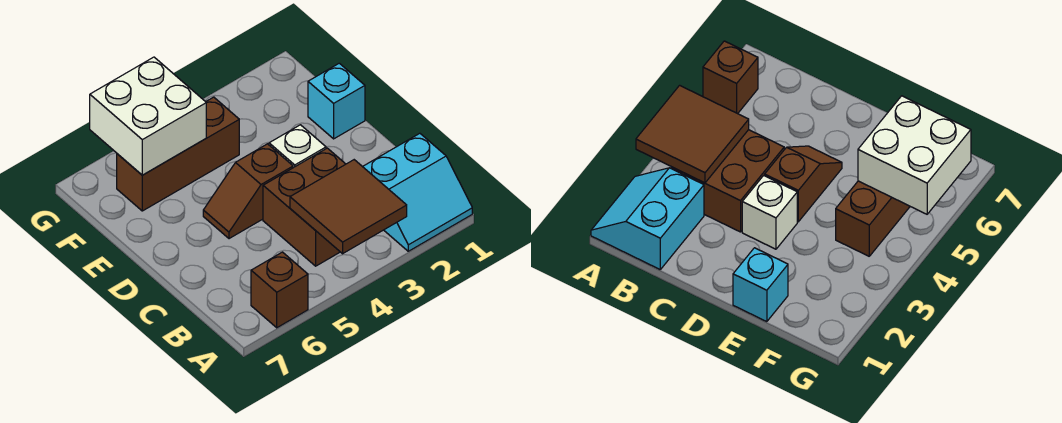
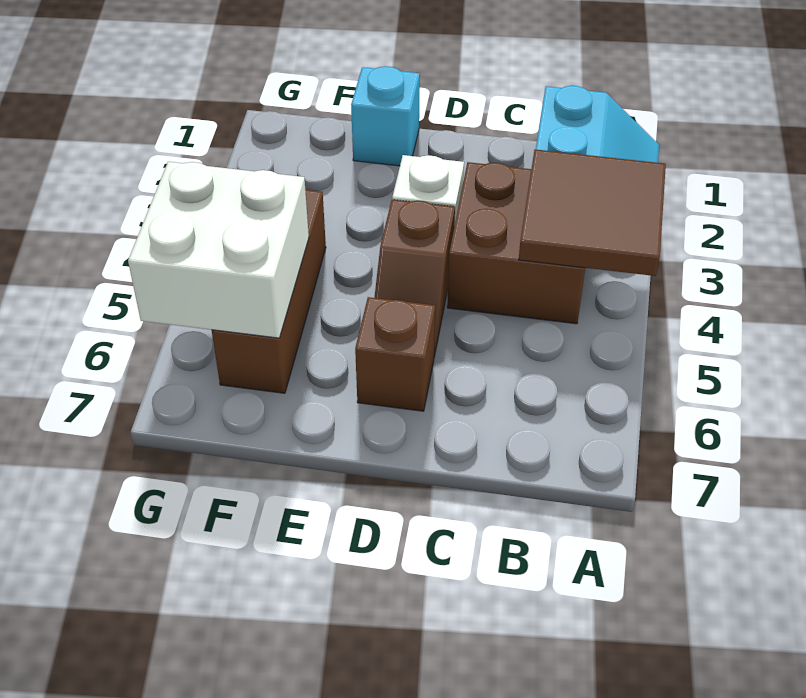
brown brick A6 level 1 -> brown brick D6 level 1

